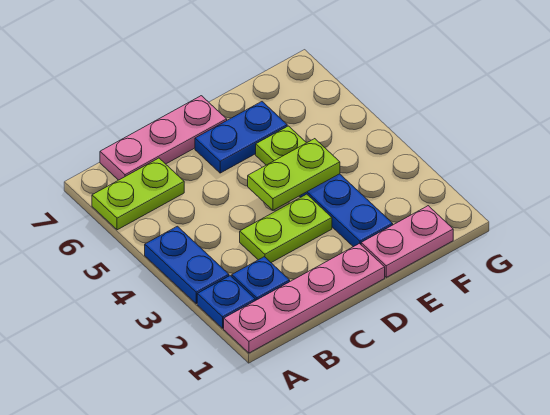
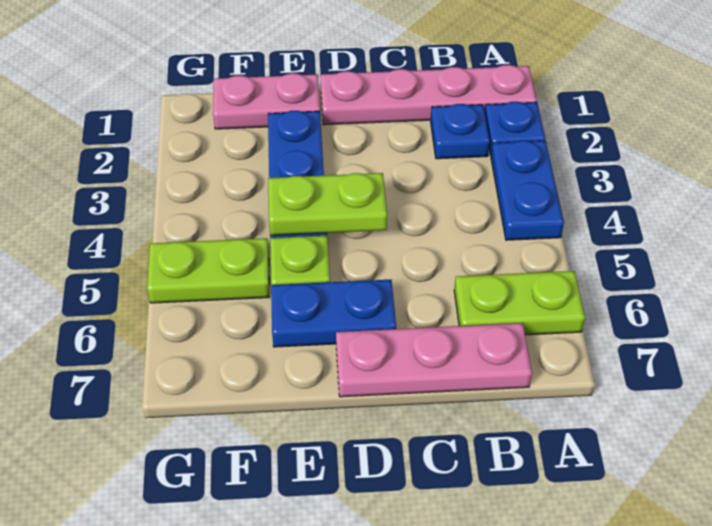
lime plate C3:D3 level 1 -> lime plate F5:G5 level 1

